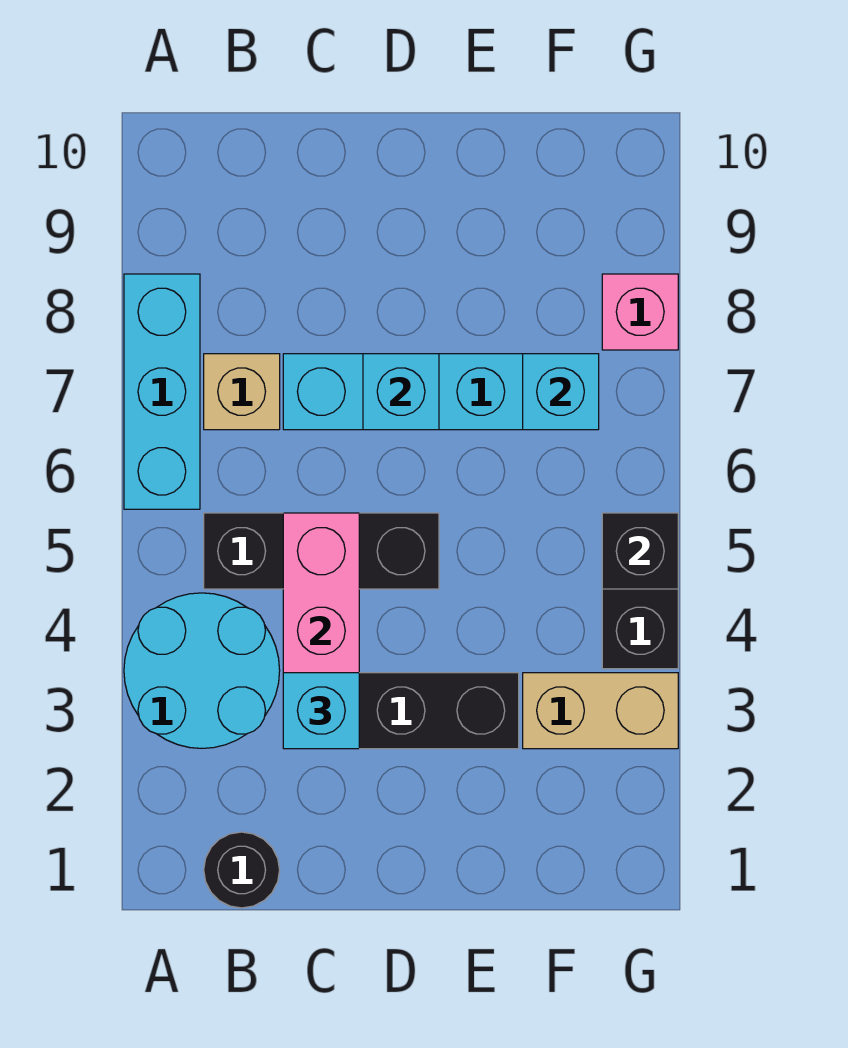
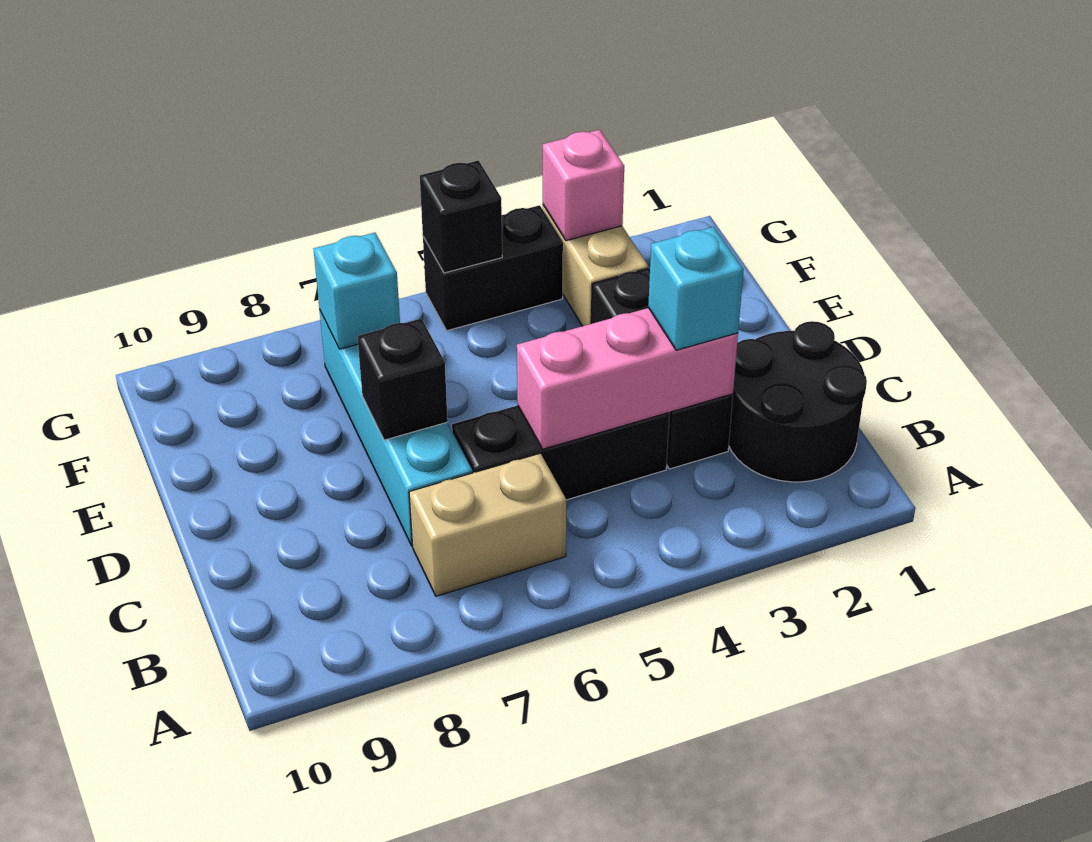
cyan round brick A3:B4 level 1 -> none
cyan brick A6:A8 level 1 -> none
black round brick B1 level 1 -> black round brick B1:C2 level 1
black brick B5:D5 level 1 -> black brick C4:C6 level 1
tan brick B7 level 1 -> tan brick B6:B7 level 1
cyan brick D7 level 2 -> black brick D7 level 2
pink brick G8 level 1 -> pink brick G3 level 2

